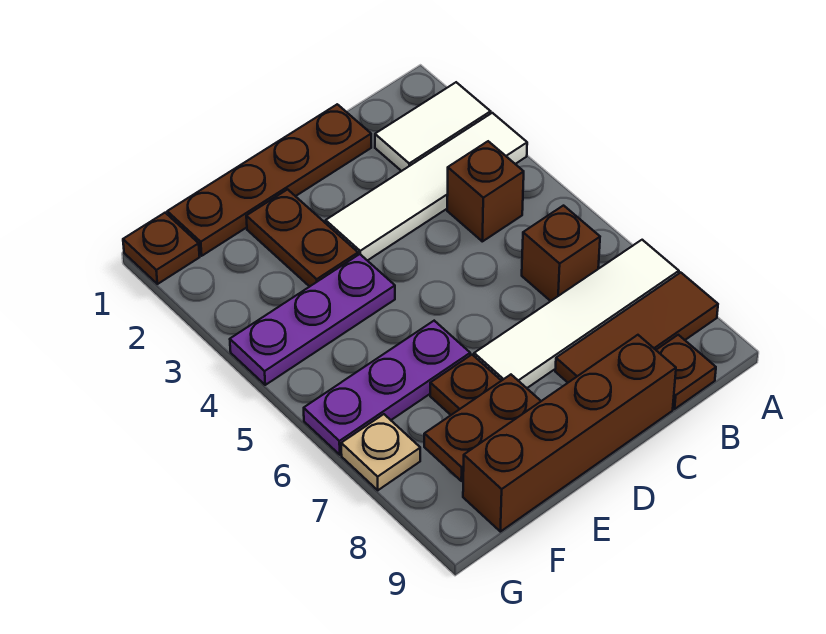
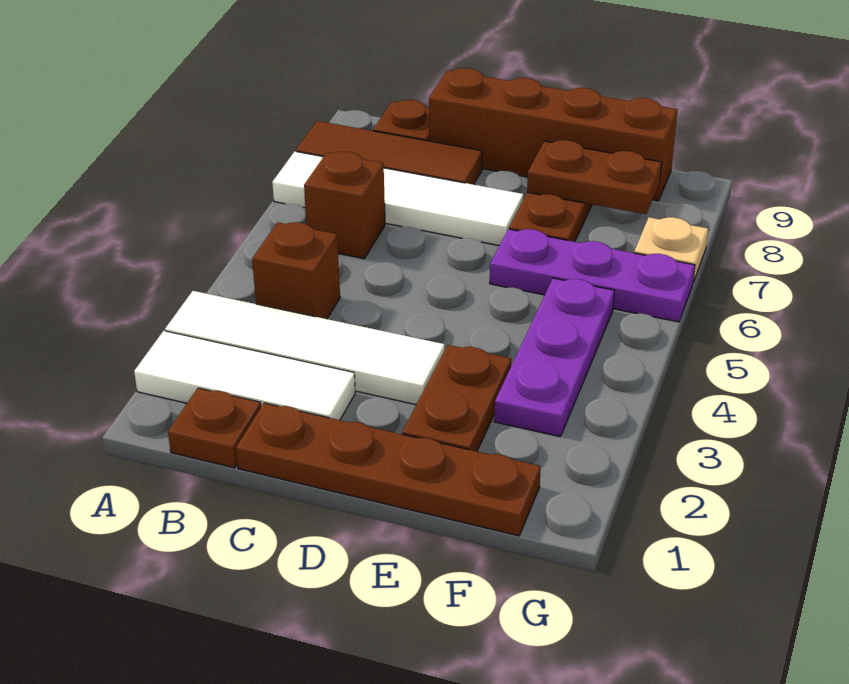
white tile A2:B2 level 1 -> white tile A2:C2 level 1
purple plate E4:G4 level 1 -> purple plate F3:F5 level 1
brown plate G1 level 1 -> brown plate B1 level 1

